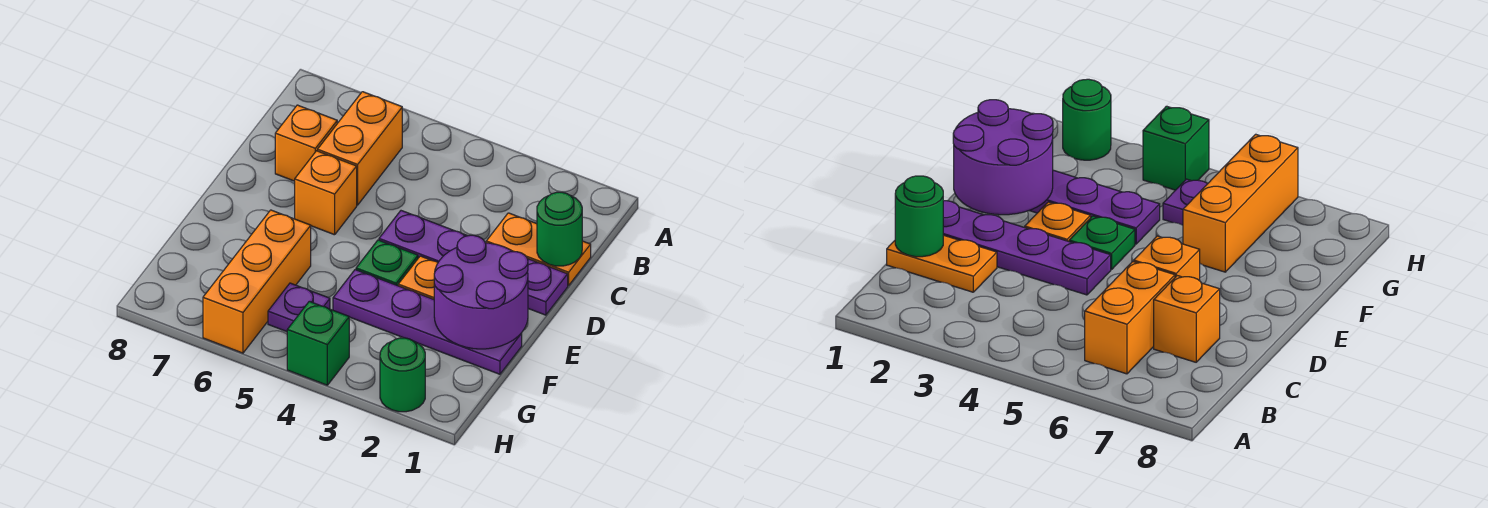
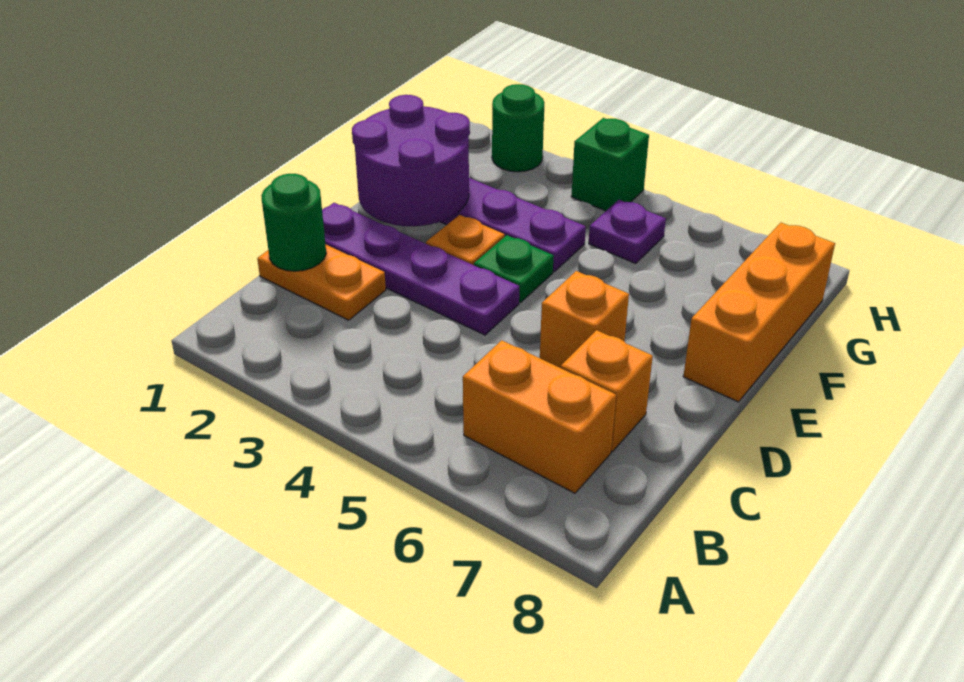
orange brick B6:C6 level 1 -> orange brick B6:B7 level 1
orange brick F6:H6 level 1 -> orange brick E8:G8 level 1

